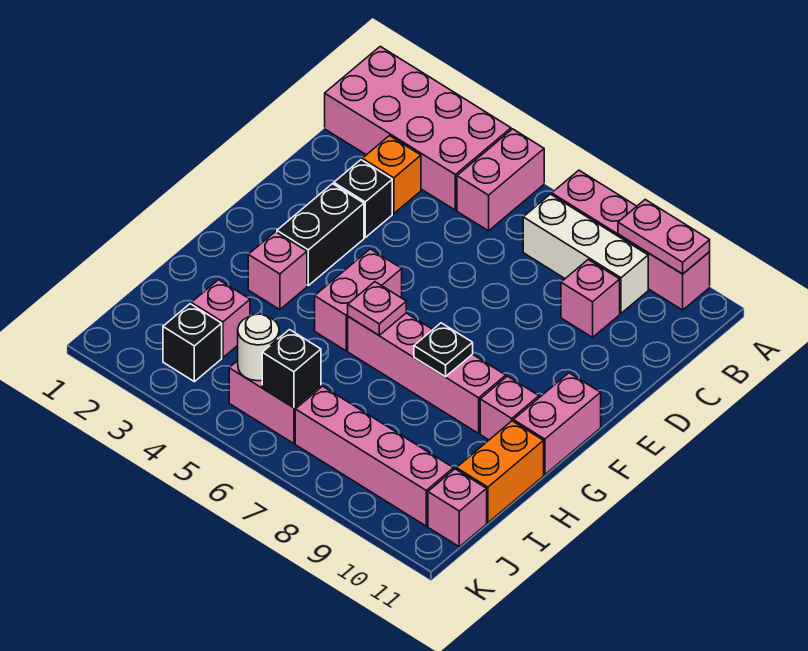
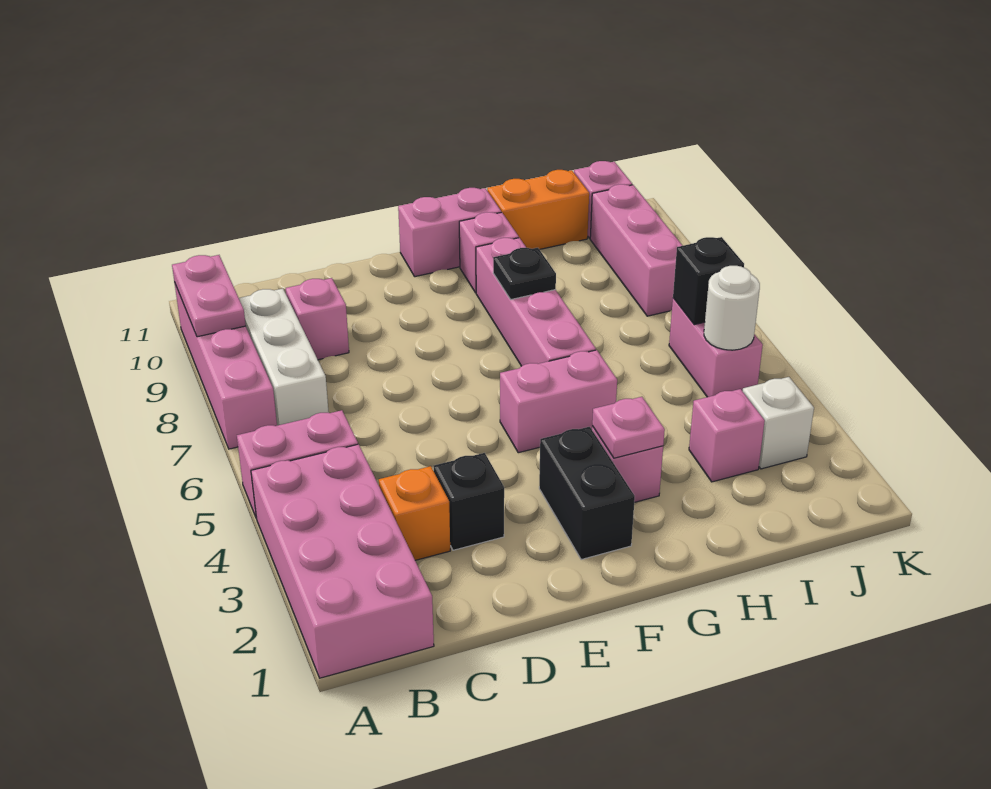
black brick E3:F3 level 1 -> black brick F2:F3 level 1
pink plate G6 level 2 -> pink plate G3 level 2
black brick J3 level 1 -> white brick J3 level 1
pink brick J7:J10 level 1 -> pink brick J8:J10 level 1

